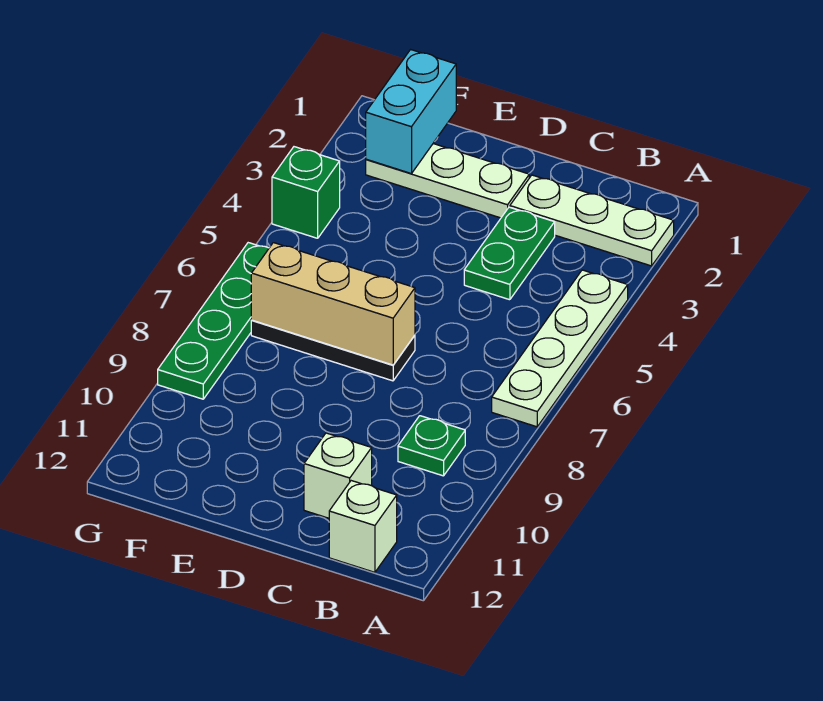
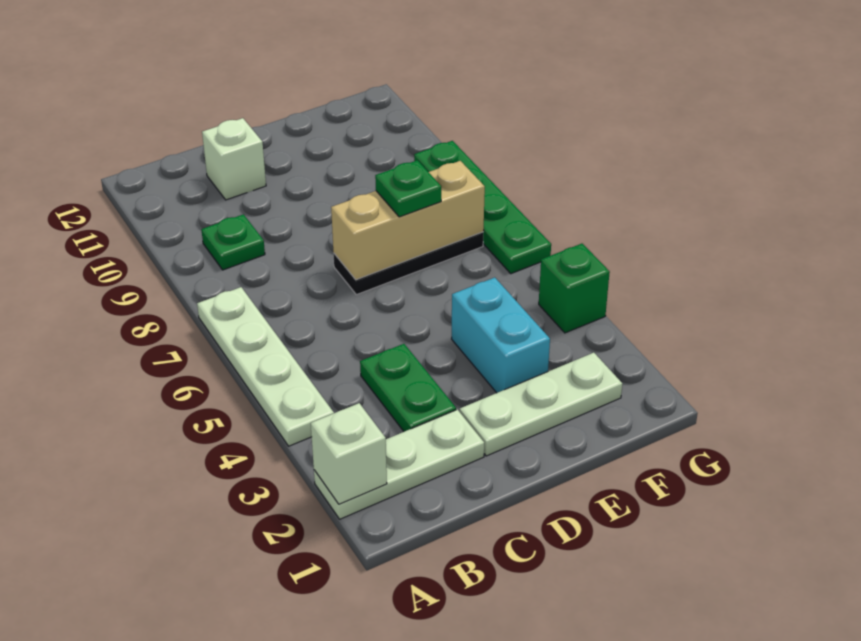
white brick B12 level 1 -> white brick A2 level 2
none -> green plate E7 level 3
cyan brick F1:F2 level 2 -> cyan brick E3:E4 level 1

